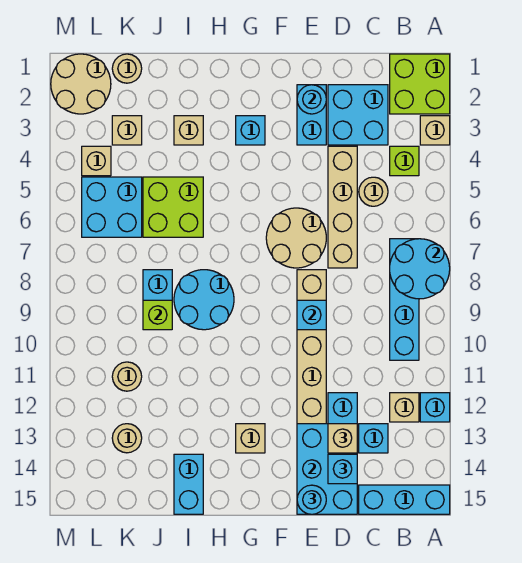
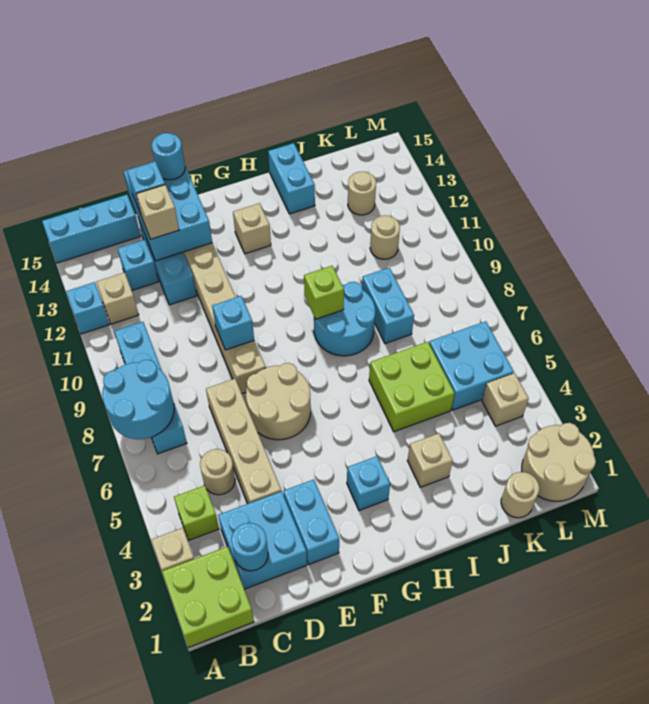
cyan round brick E2 level 2 -> cyan round brick C2 level 2
lime brick J9 level 2 -> lime brick H9 level 2
tan brick K3 level 1 -> none

